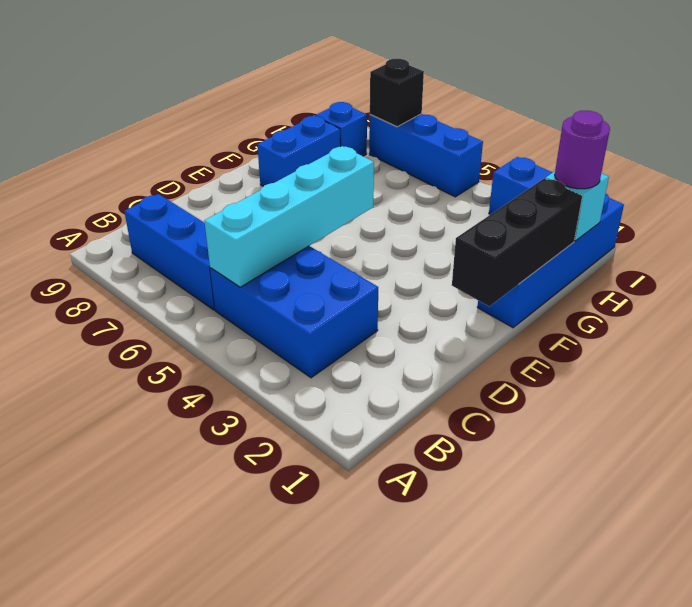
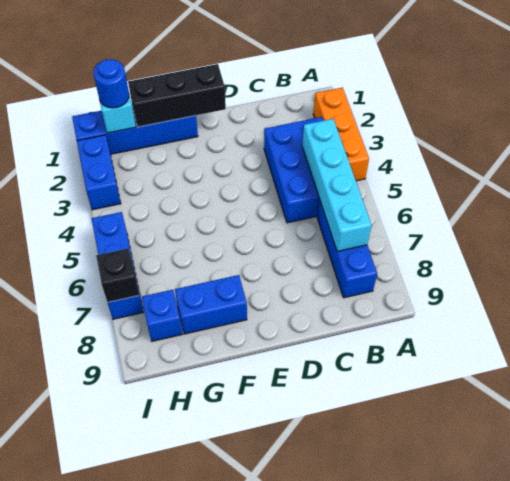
none -> orange brick A2:A4 level 1
cyan brick B5:E5 level 2 -> cyan brick B4:B7 level 2
purple round brick H1 level 3 -> blue round brick H1 level 3

